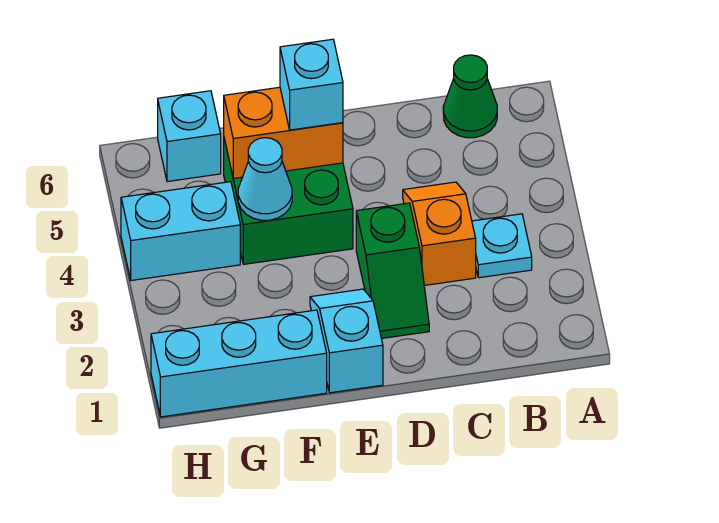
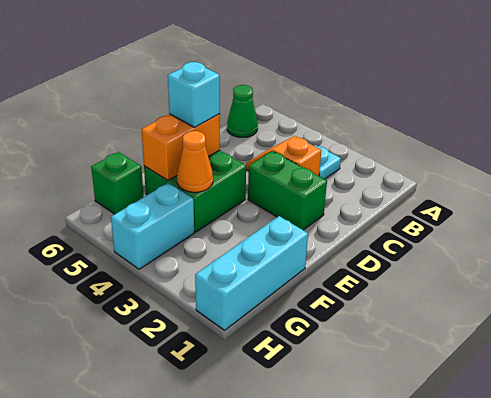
green slope D2:D3 level 1 top 3 -> green brick D2:D3 level 1
cyan slope E1:E2 level 1 top 1 -> none
cyan cone F4 level 2 -> orange cone F4 level 2
cyan brick G6 level 1 -> green brick G6 level 1

